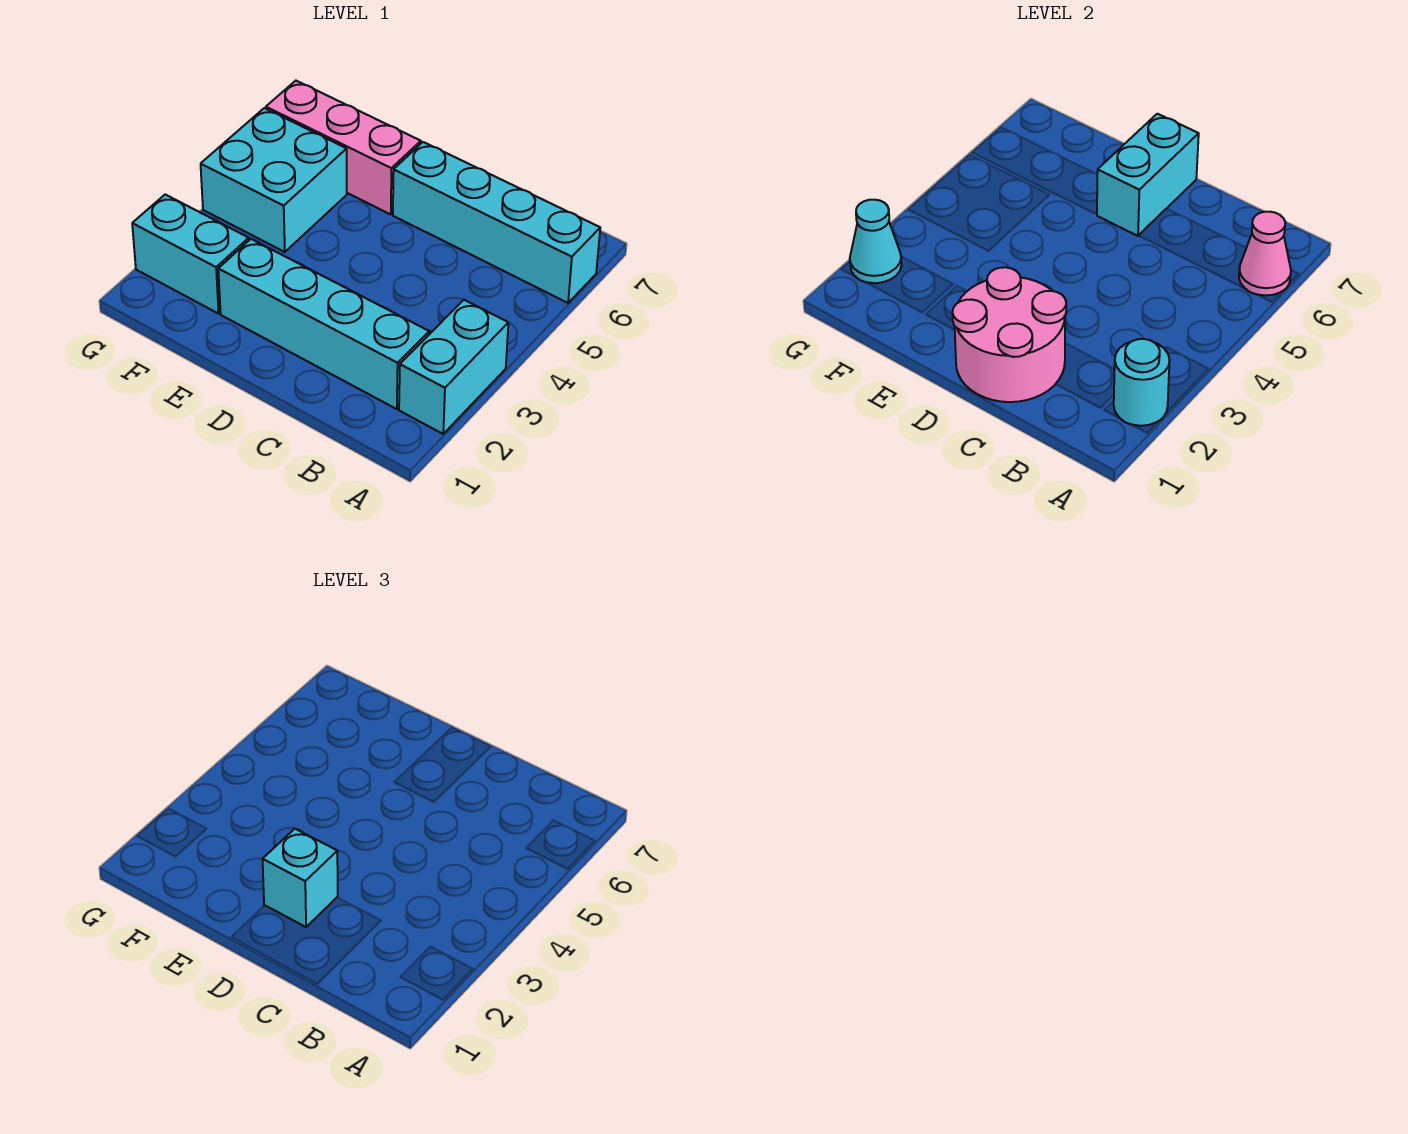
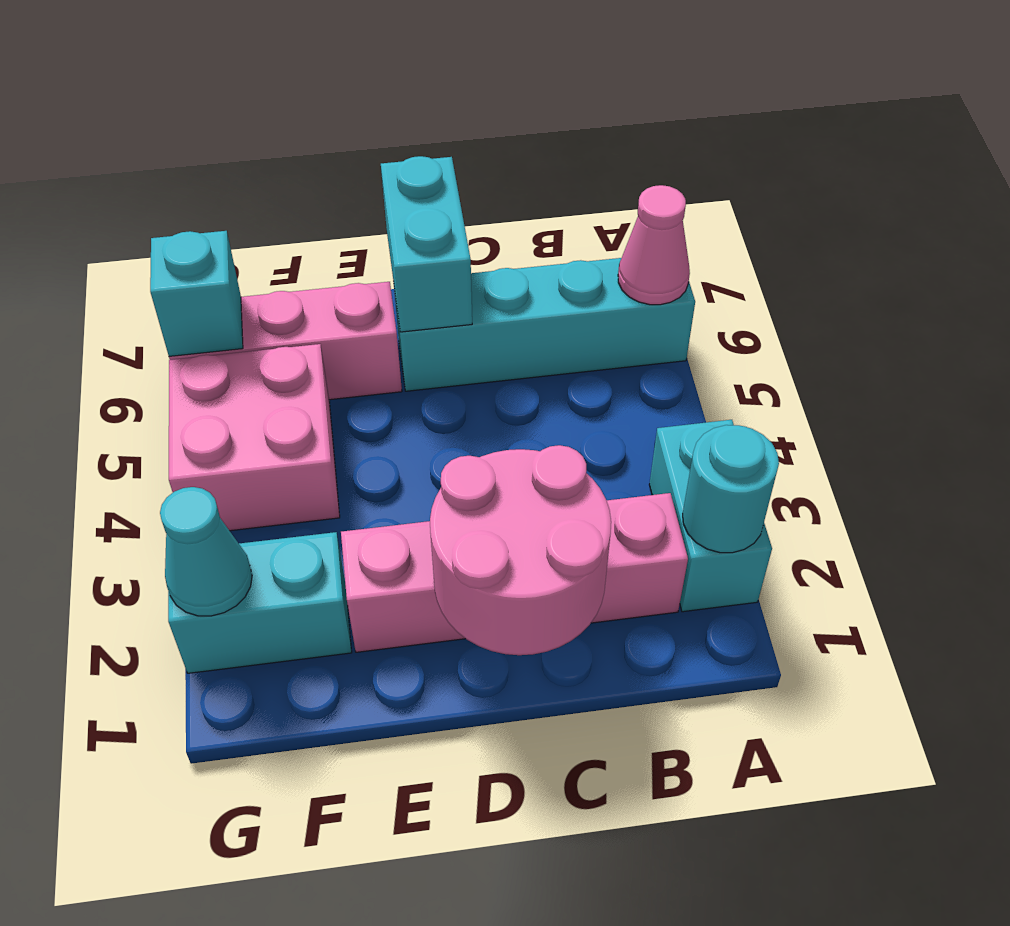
cyan brick B2:E2 level 1 -> pink brick B2:E2 level 1
cyan brick D2 level 3 -> cyan brick G6 level 2
cyan brick F4:G5 level 1 -> pink brick F4:G5 level 1

